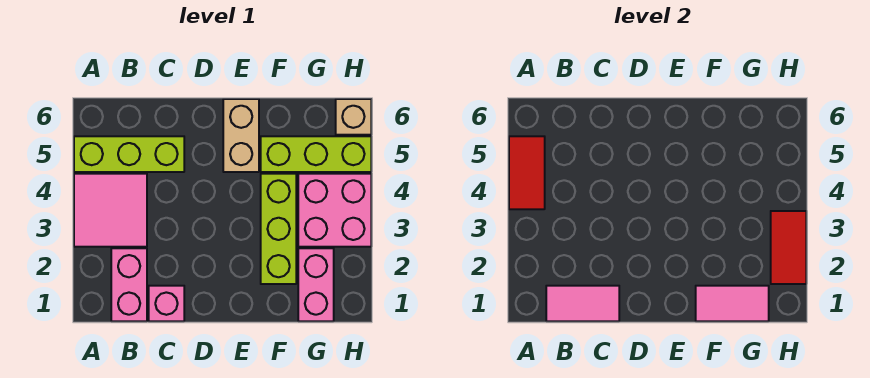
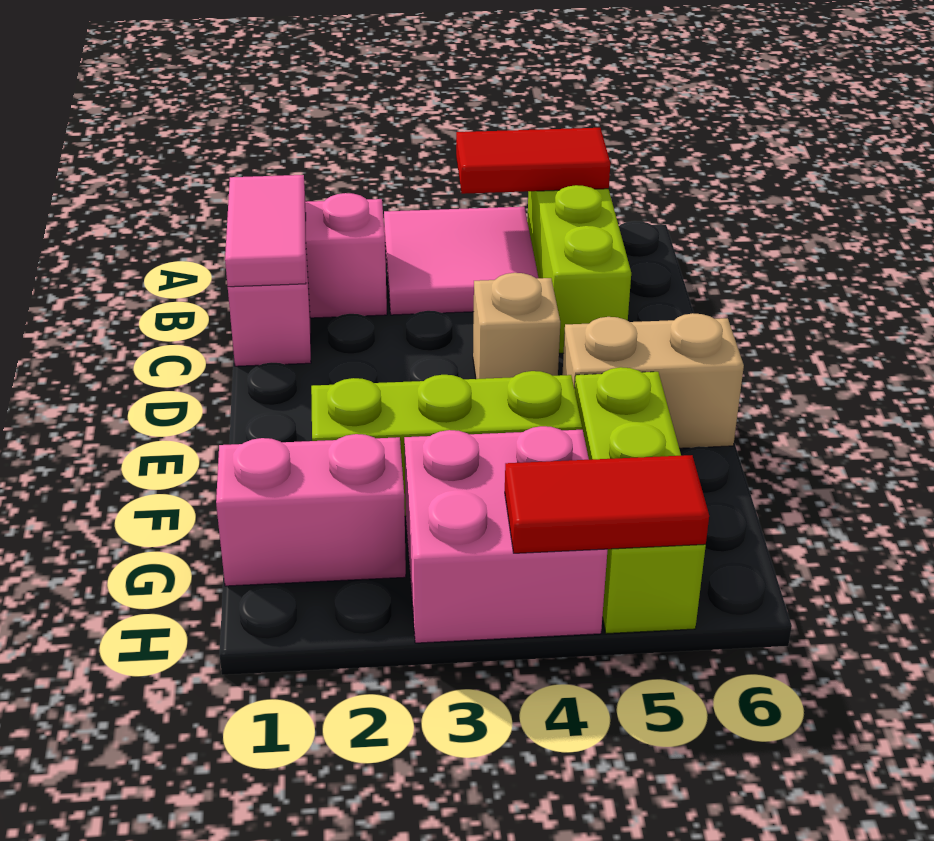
pink tile F1:G1 level 2 -> none
red tile H2:H3 level 2 -> red tile H4:H5 level 2
tan brick H6 level 1 -> tan brick D4 level 1

